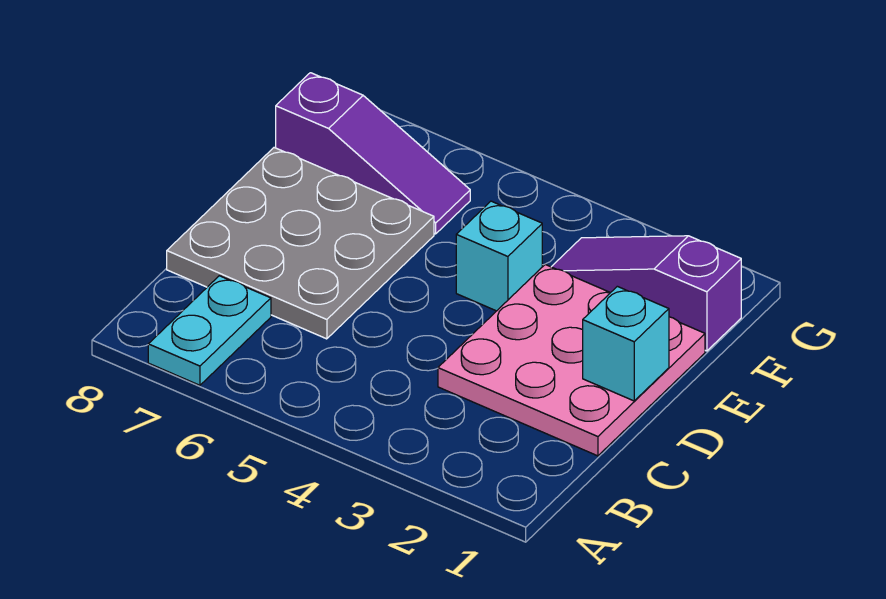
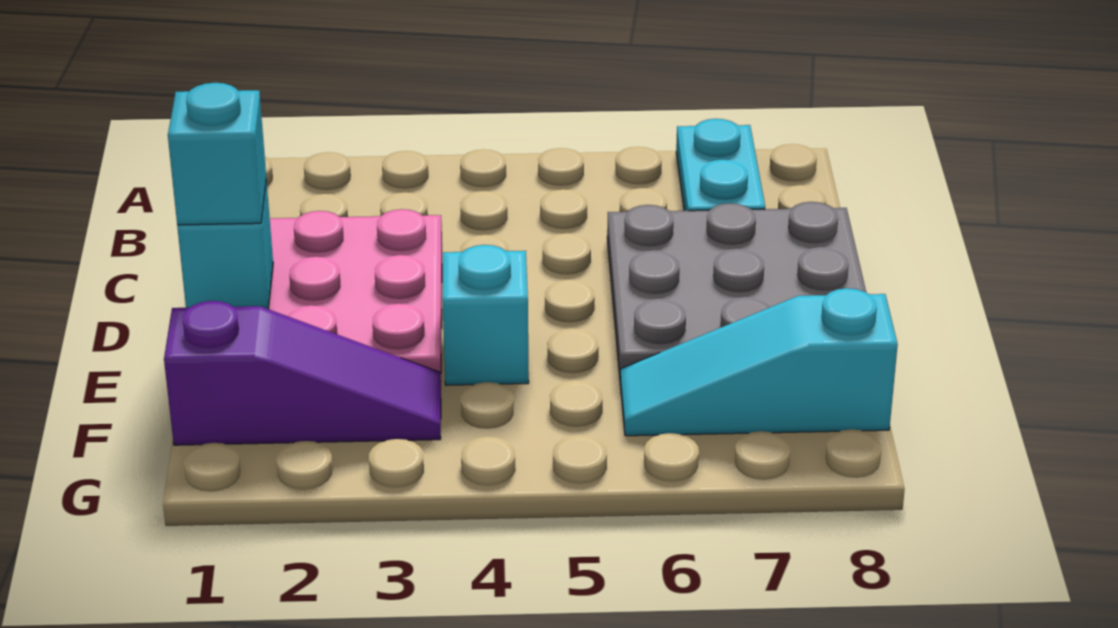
none -> cyan brick D1 level 3
purple slope F6:F8 level 1 top 8 -> cyan slope F6:F8 level 1 top 8

